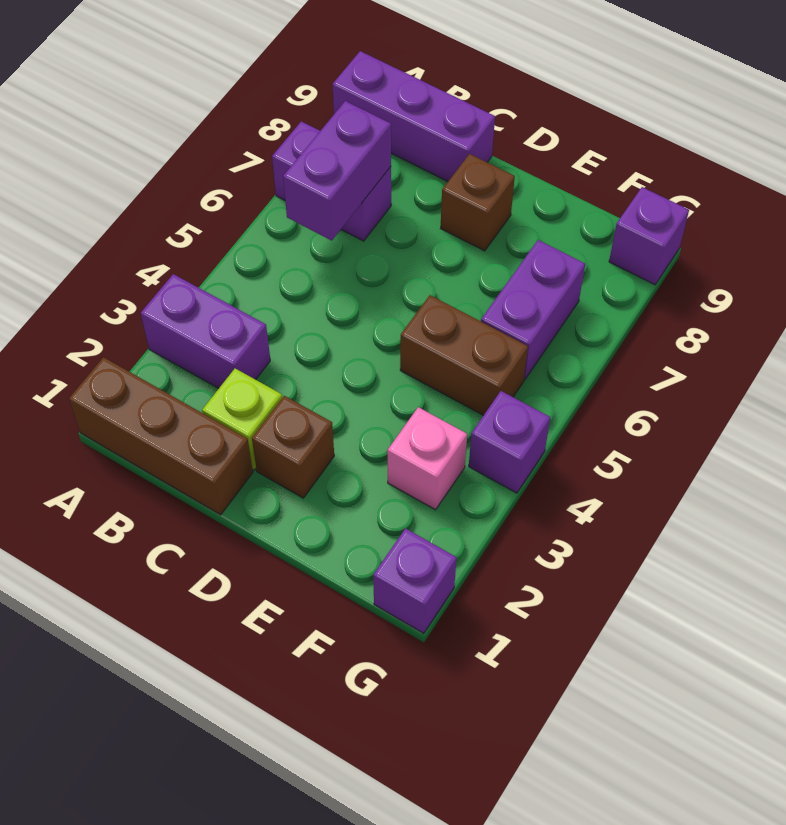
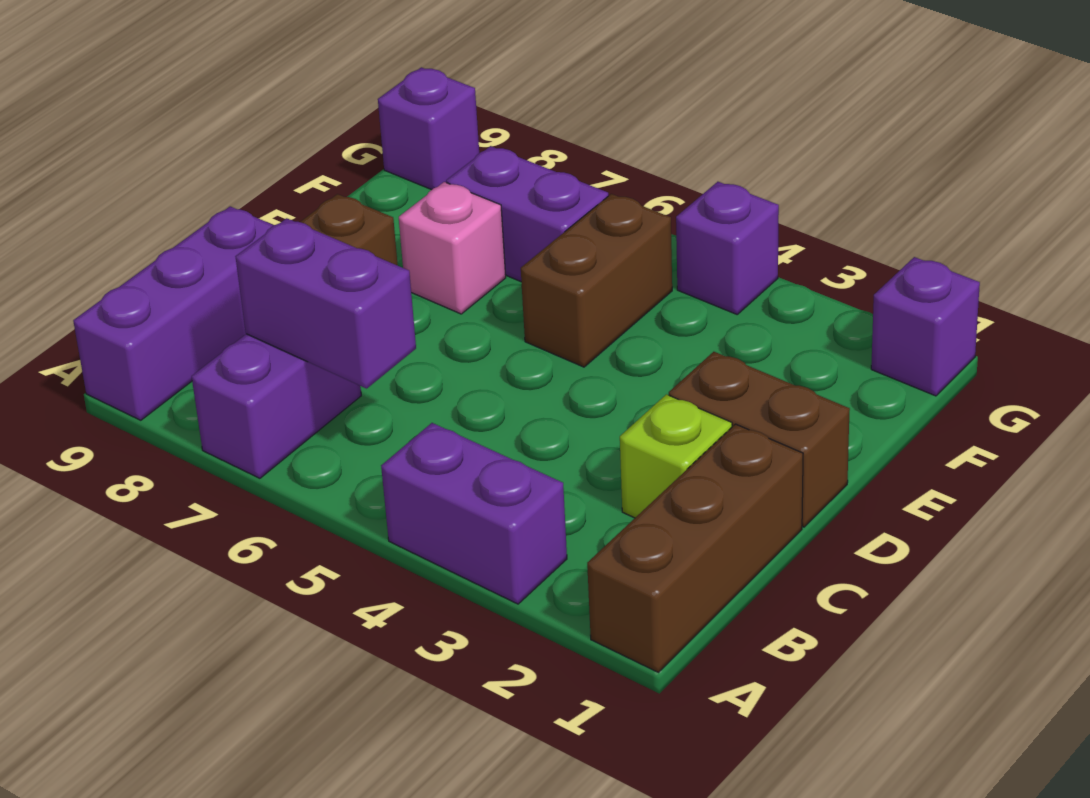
purple brick A3:B3 level 1 -> purple brick A3:A4 level 1
brown brick D2 level 1 -> brown brick D1:D2 level 1
pink brick F3 level 1 -> pink brick E7 level 1

